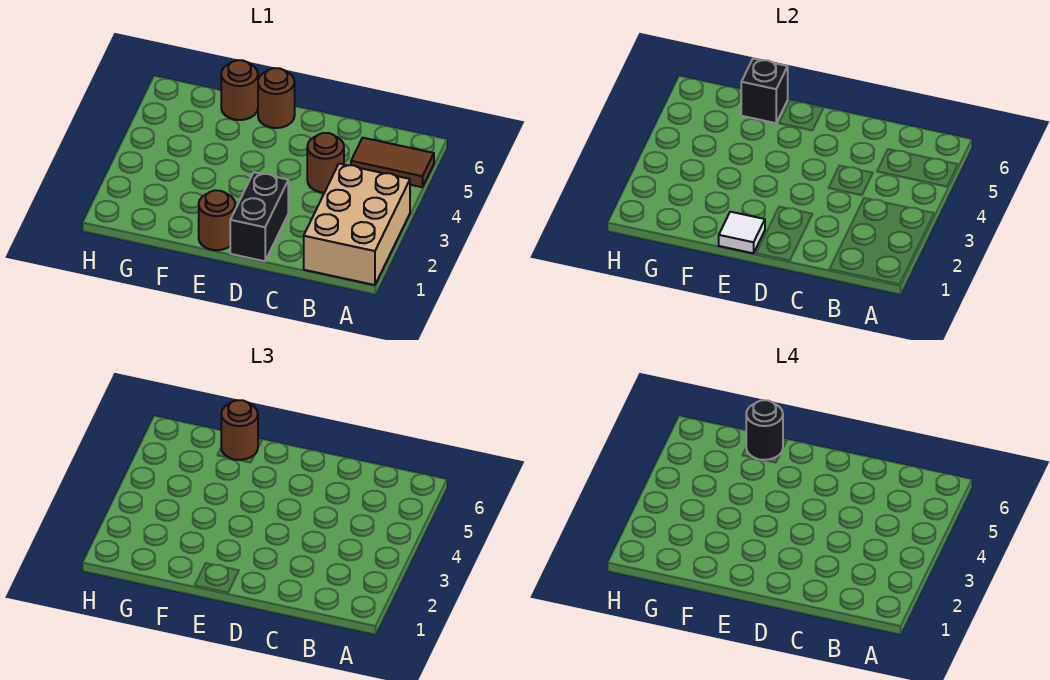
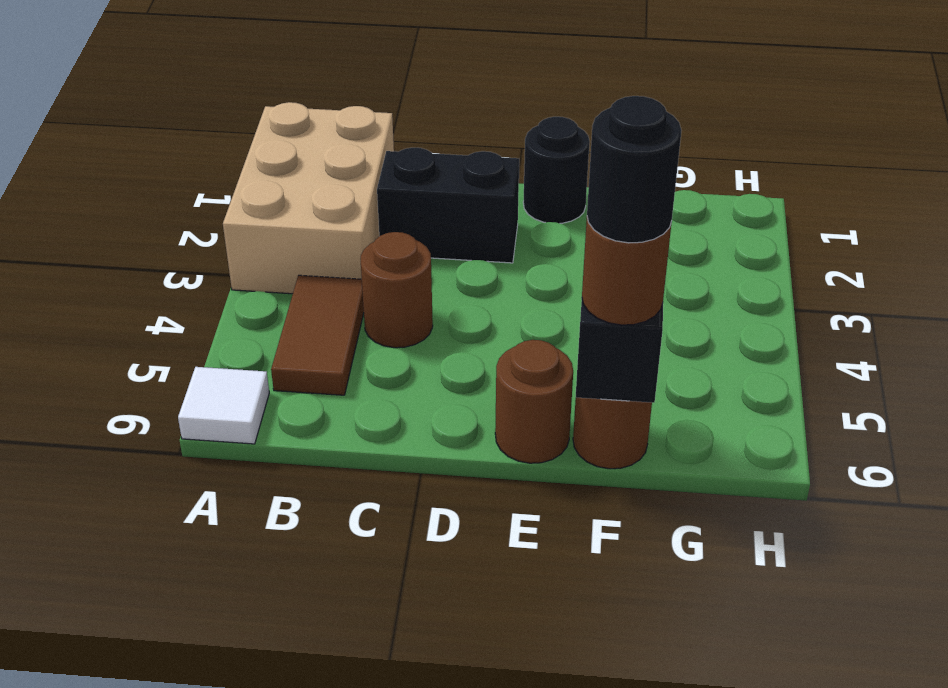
brown tile A5:B5 level 1 -> brown tile B4:B5 level 1
black brick D1:D2 level 1 -> black brick C2:D2 level 1
brown round brick E1 level 1 -> black round brick E1 level 1
white tile E1 level 2 -> white tile A6 level 1

